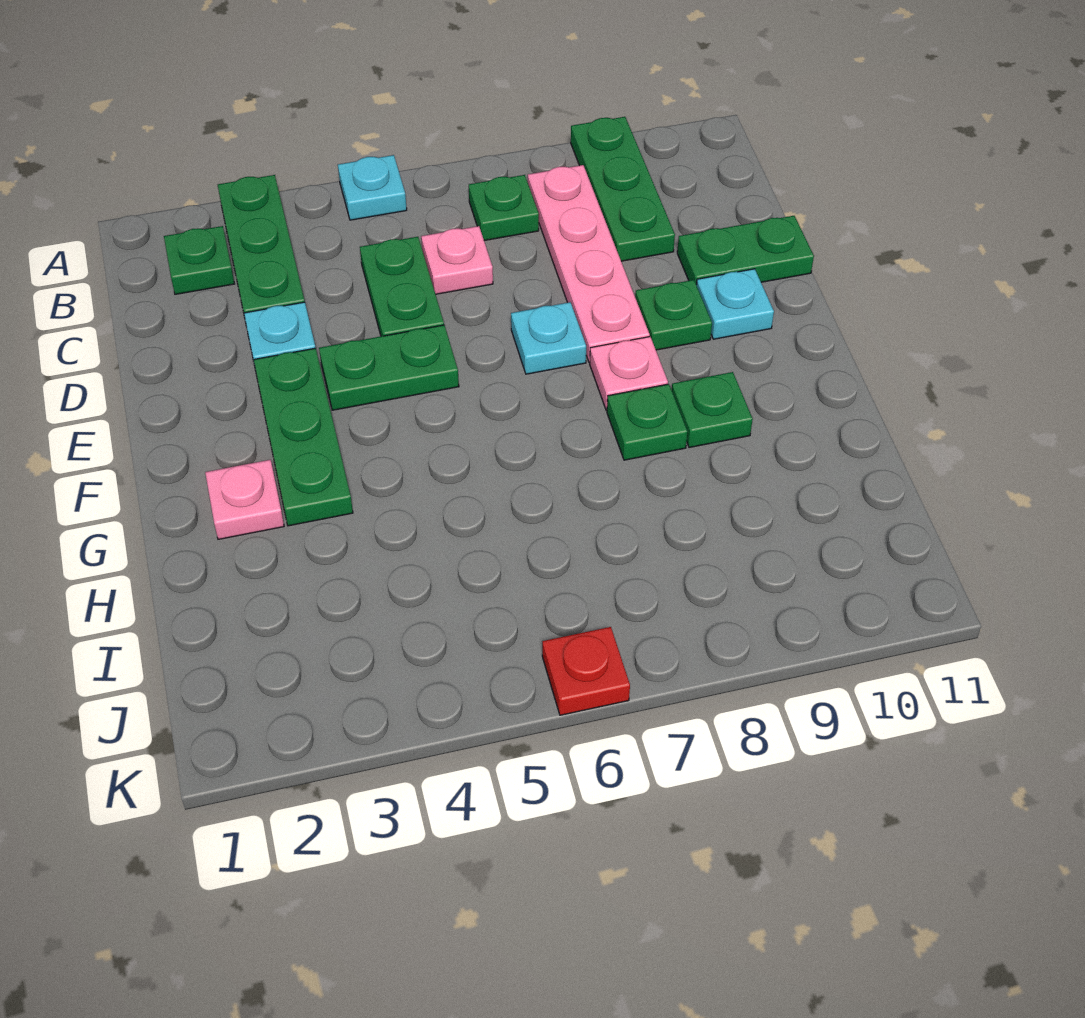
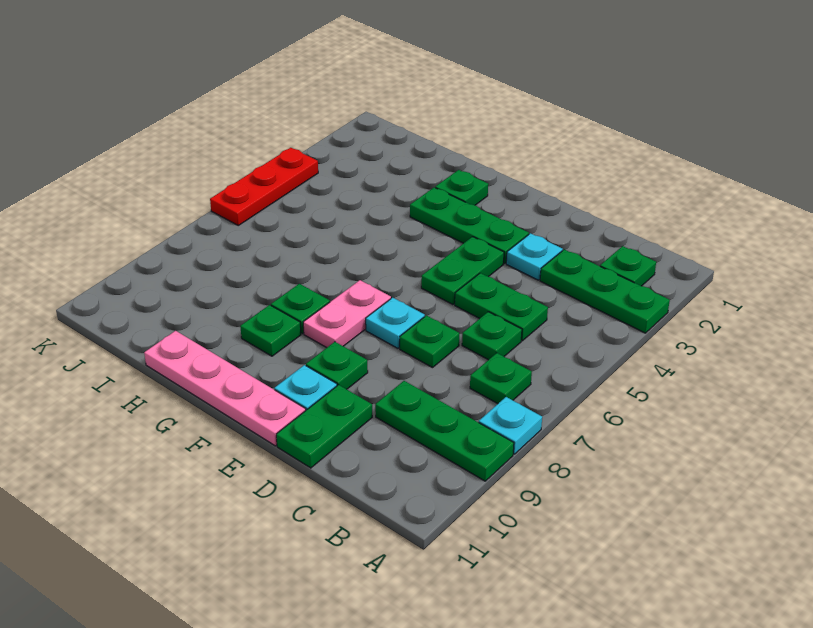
cyan plate A5 level 1 -> cyan plate A8 level 1
pink plate B8:E8 level 1 -> pink plate E11:H11 level 1
pink plate C6 level 1 -> green plate C6 level 1
none -> green plate D7 level 1
pink plate F8 level 1 -> pink plate F7:F8 level 1
pink plate G2 level 1 -> green plate G2 level 1
red plate K6 level 1 -> red plate K4:K6 level 1

